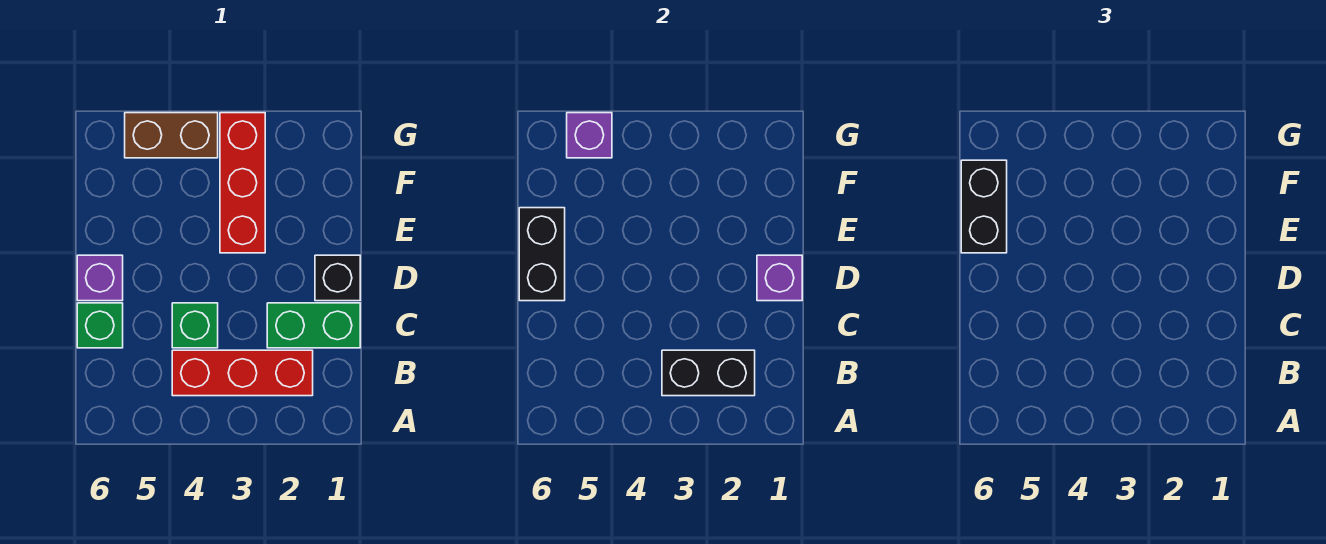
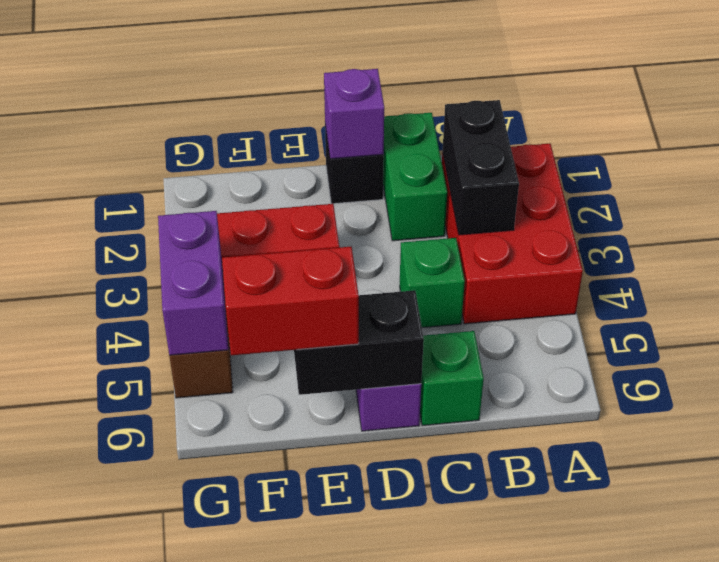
red brick B2:B4 level 1 -> red brick A2:B4 level 1
black brick E6:F6 level 3 -> red brick E6:F6 level 3
purple brick G5 level 2 -> purple brick G4:G5 level 2

